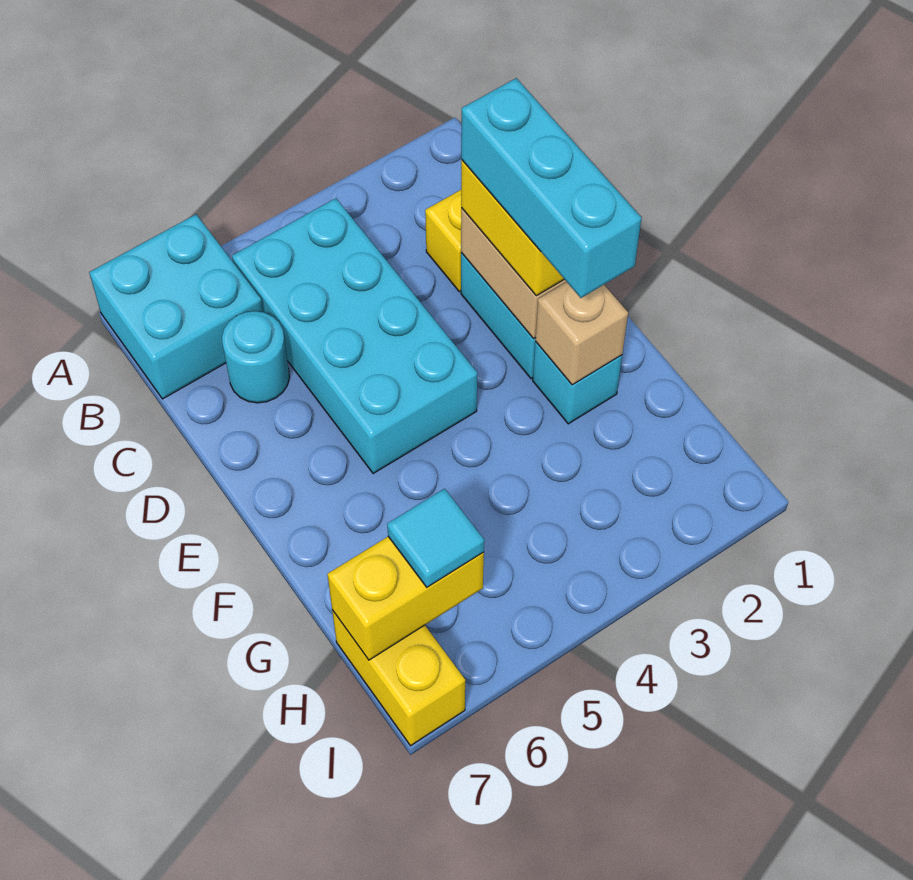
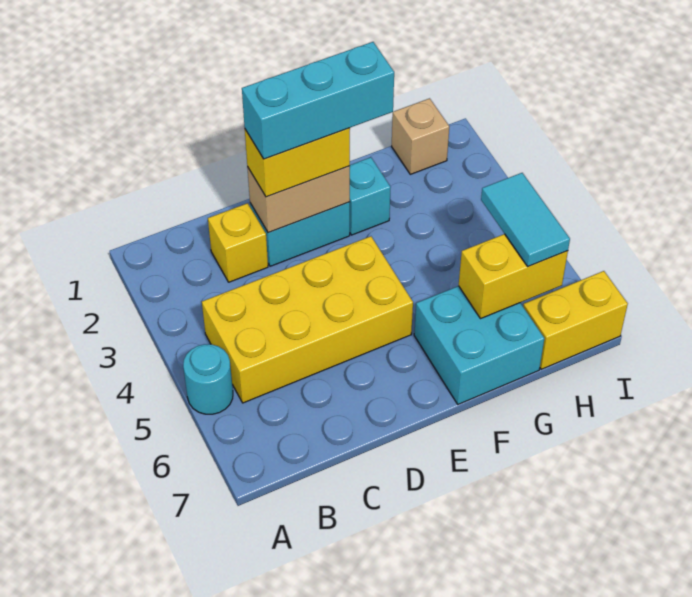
cyan brick A6:B7 level 1 -> cyan brick F6:G7 level 1
cyan brick B4:E5 level 1 -> yellow brick B4:E5 level 1
cyan round brick C6 level 1 -> cyan round brick A5 level 1
tan brick F2 level 2 -> tan brick H1 level 1
yellow brick H6:H7 level 2 -> yellow brick G6:H6 level 2
cyan tile H6 level 3 -> cyan tile H5:H6 level 3

